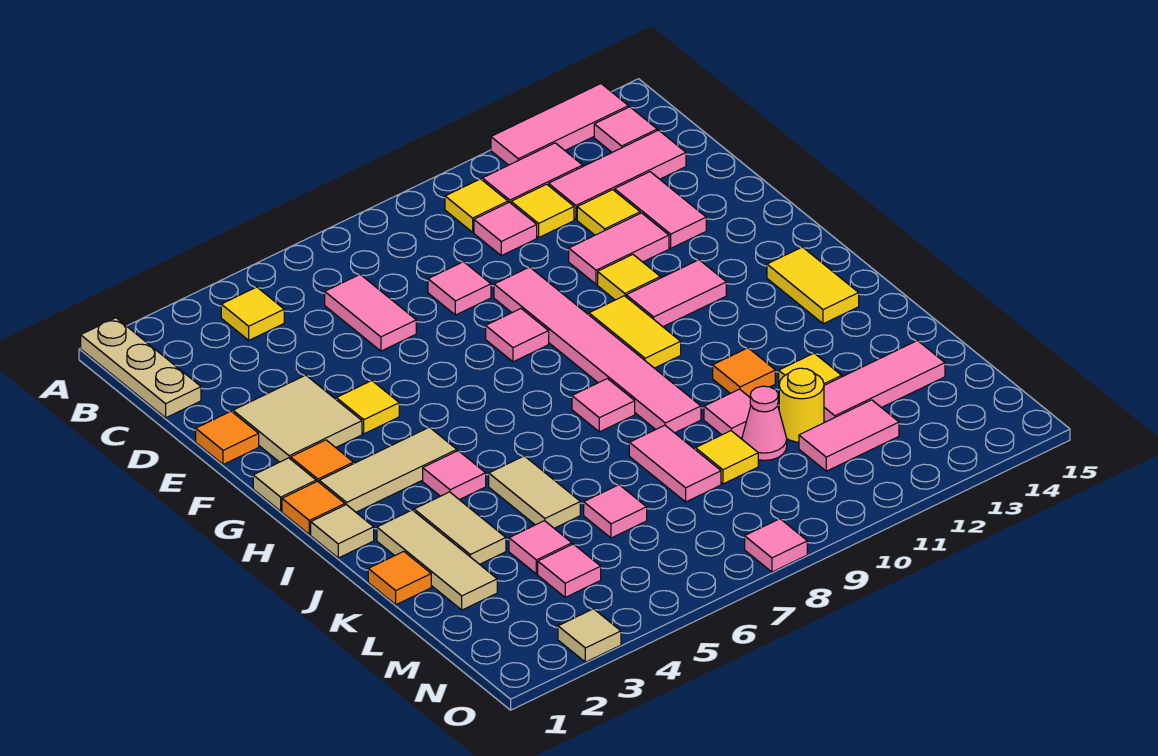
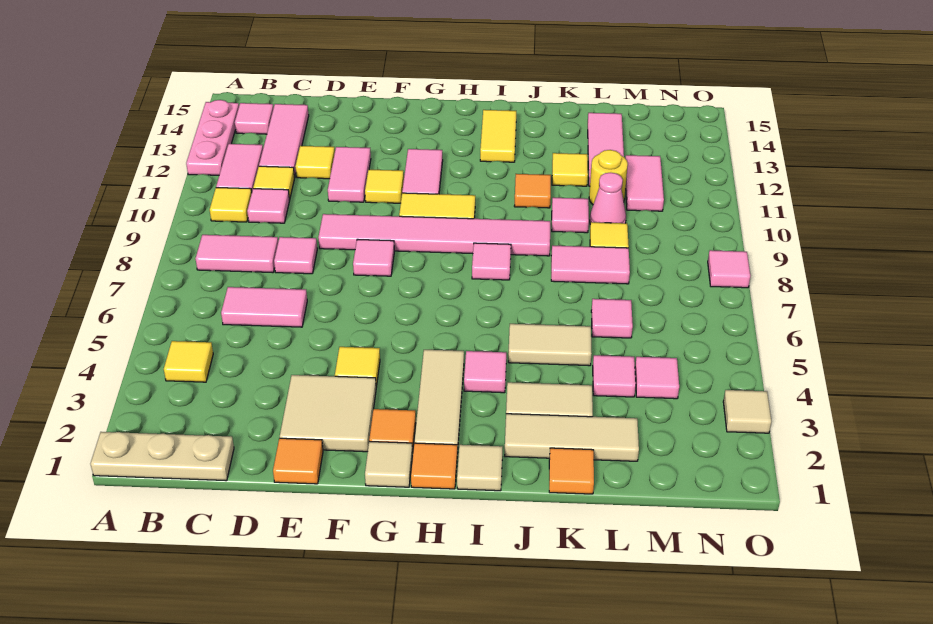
pink tile A12:A14 level 1 -> pink plate A12:A14 level 1
pink tile D13:E13 level 1 -> pink tile B8:C8 level 1
yellow tile H14:I14 level 1 -> yellow tile I13:I14 level 1

